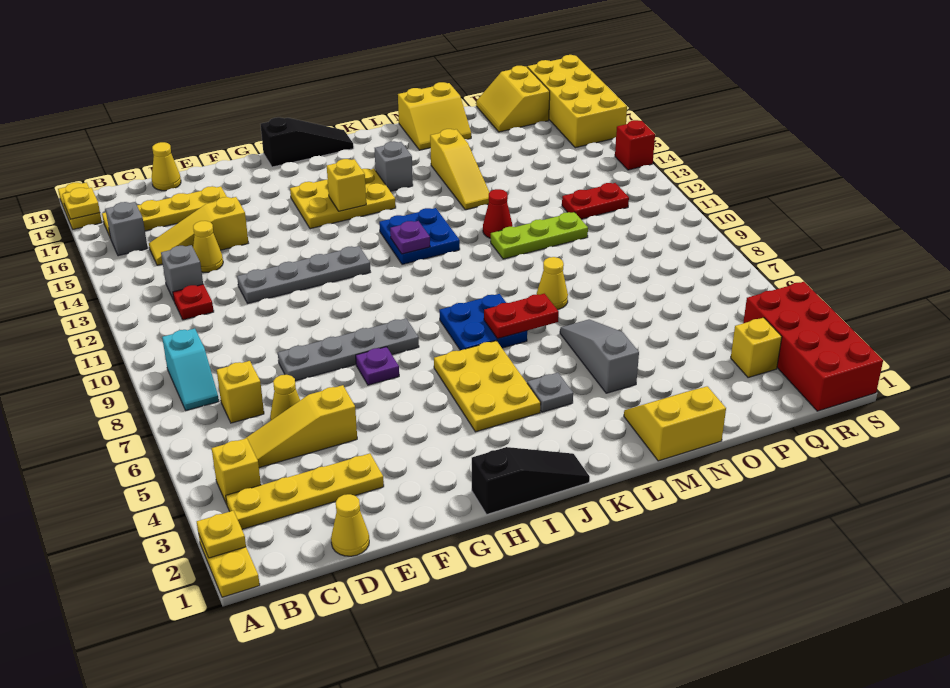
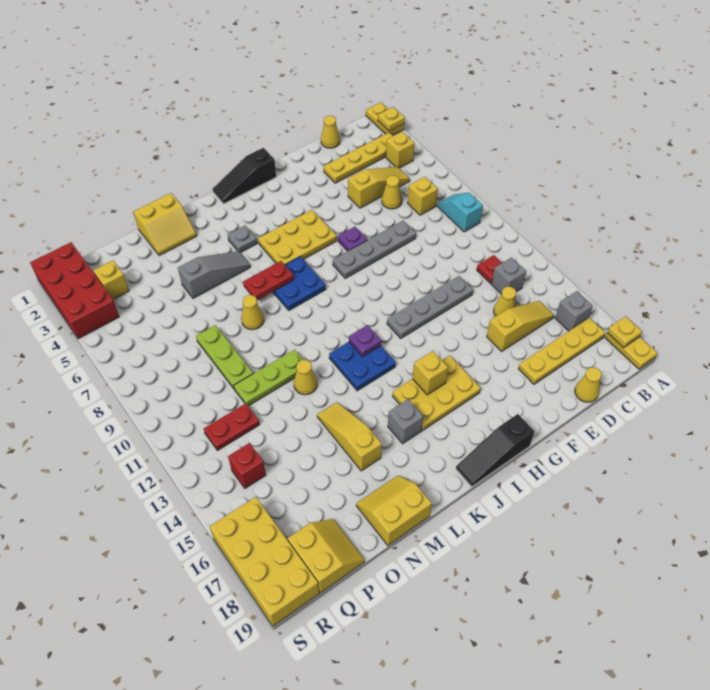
yellow plate I4:J6 level 1 -> yellow plate H5:J6 level 1
grey slope M4:M6 level 1 top 4 -> grey slope L5:N5 level 1 top N
red cone M12 level 1 -> yellow cone M12 level 1
none -> lime plate O8:O10 level 1
red brick S14 level 1 -> red brick Q14 level 1

